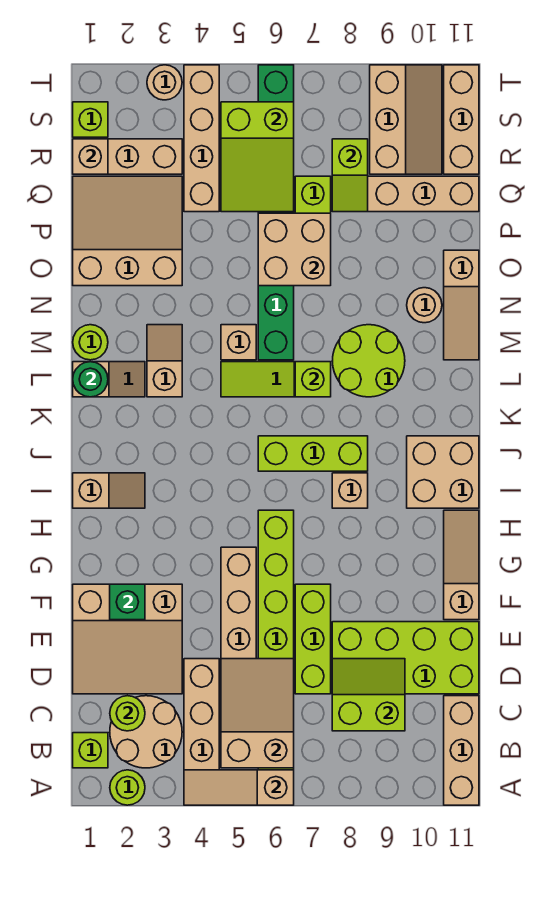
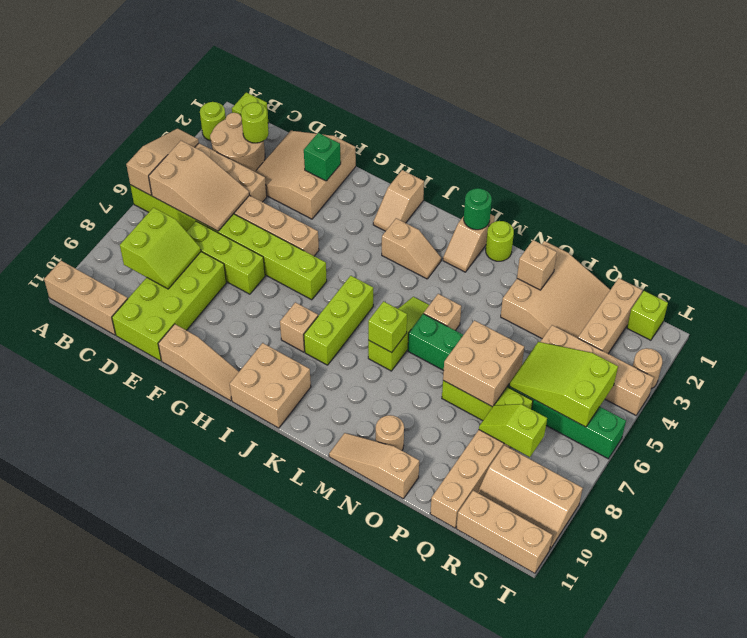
tan slope L3:M3 level 1 top L -> tan slope J3:K3 level 1 top J
lime round brick L8:M9 level 1 -> none
tan brick R1 level 2 -> tan brick O2 level 2

